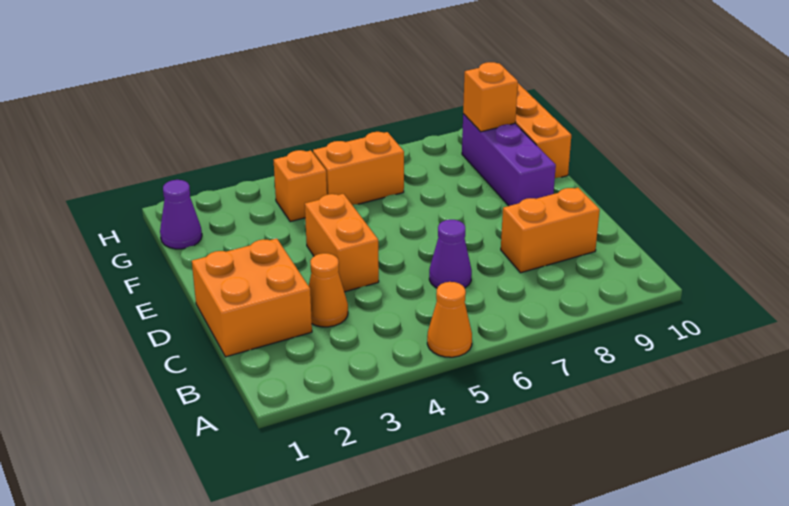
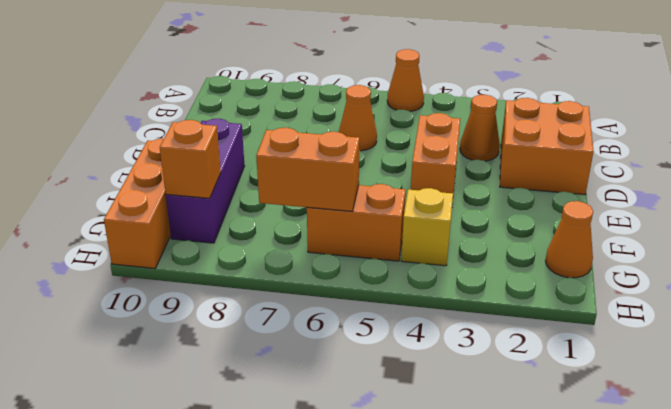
purple cone C6 level 1 -> orange cone C6 level 1
orange brick C8:C9 level 1 -> orange brick G6:G7 level 2
purple cone G1 level 1 -> orange cone G1 level 1
orange brick G4 level 1 -> yellow brick G4 level 1

